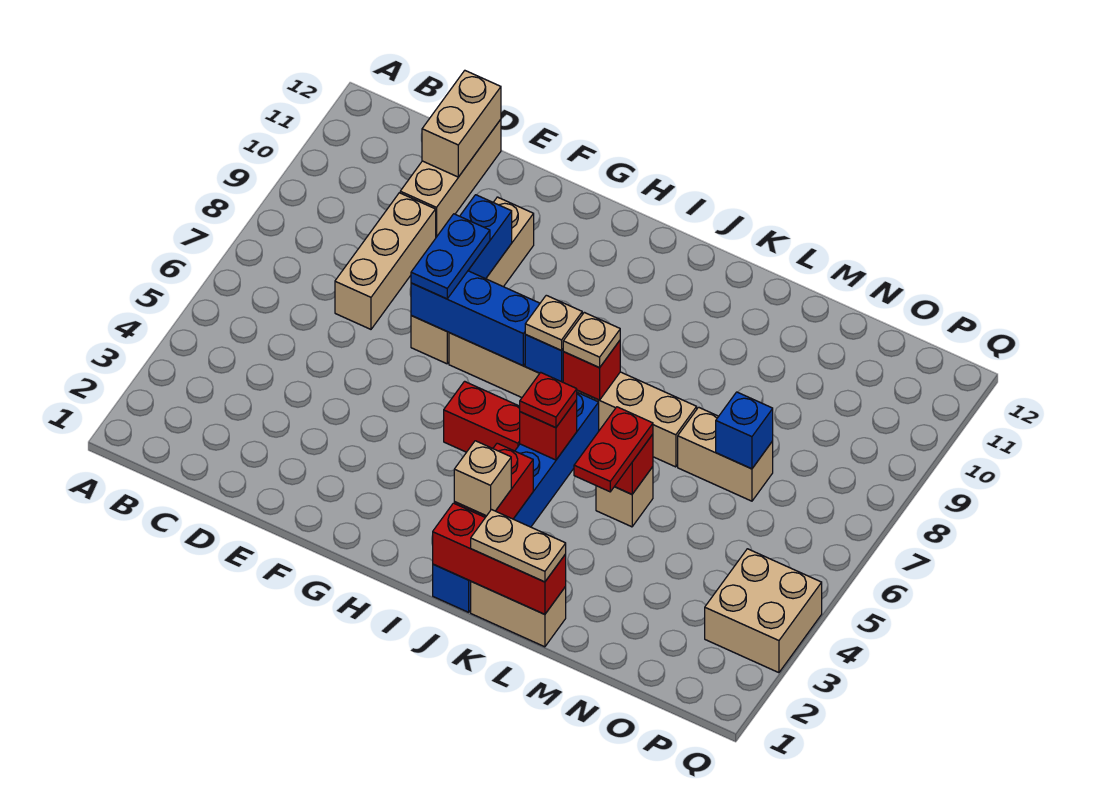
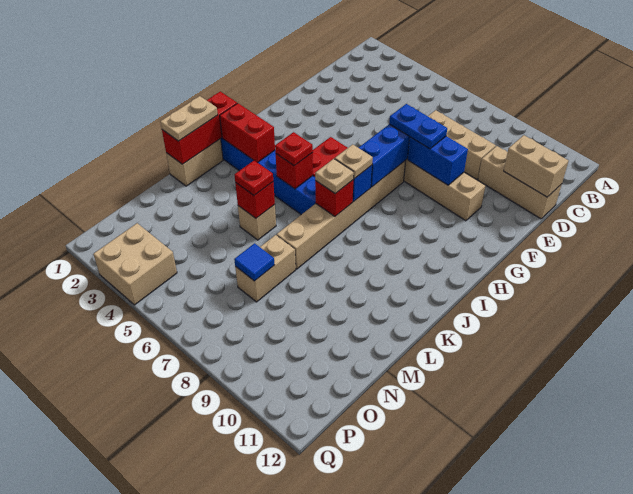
tan brick J2 level 3 -> none
red plate L4:L5 level 3 -> red plate L5 level 3
blue brick N7 level 2 -> blue tile N7 level 2

